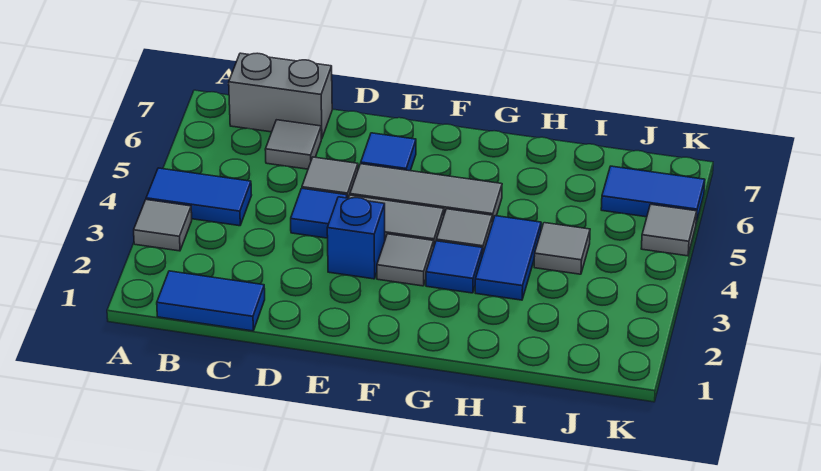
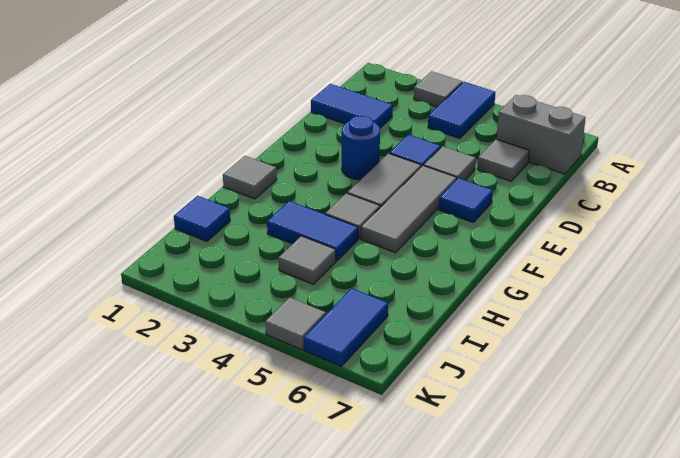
blue tile B1:C1 level 1 -> blue tile C1:C2 level 1
grey brick B7:C7 level 1 -> grey brick B6:B7 level 1
blue brick E3 level 1 -> blue round brick E3 level 1
grey tile F3 level 1 -> grey tile G1 level 1
blue tile G3 level 1 -> blue tile I1 level 1

